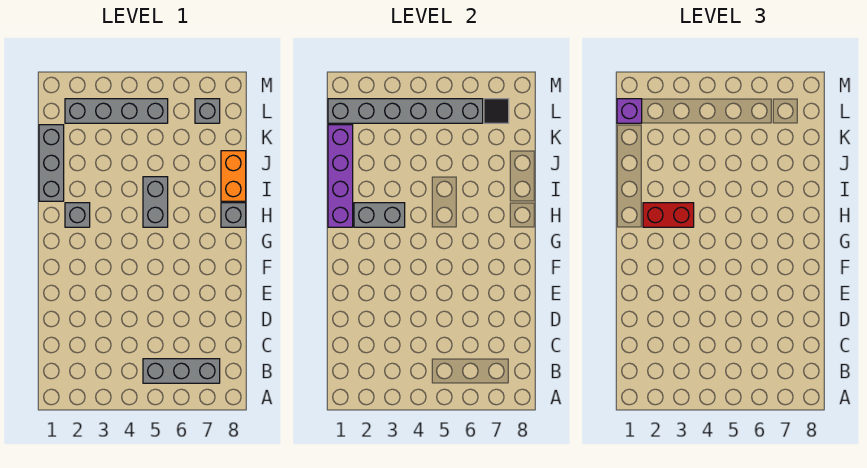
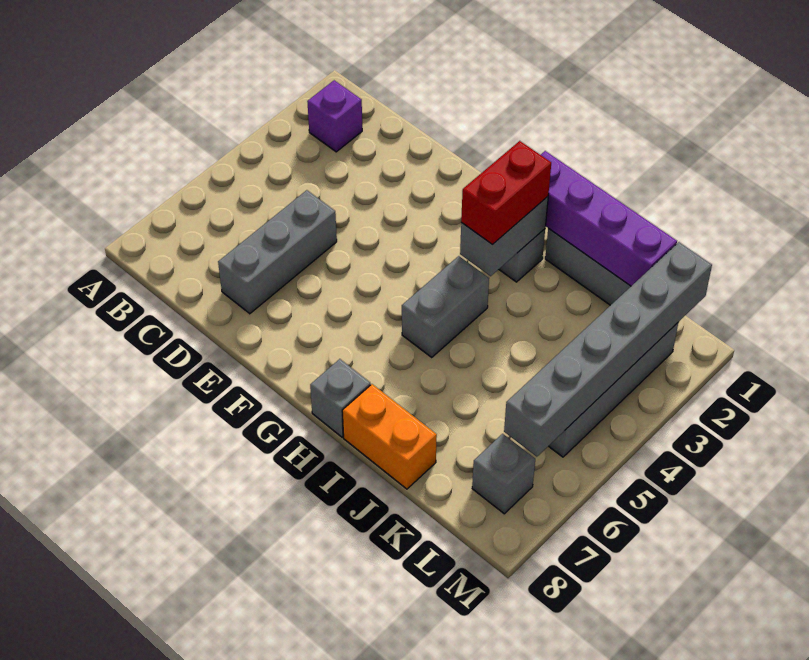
grey brick B5:B7 level 1 -> grey brick D5:D7 level 1
grey brick H5:I5 level 1 -> grey brick H4:H5 level 1
purple brick L1 level 3 -> purple brick B2 level 1
black tile L7 level 2 -> none

